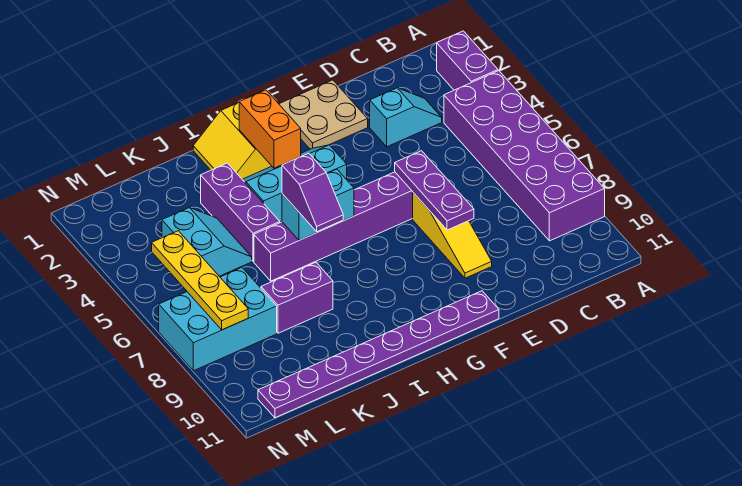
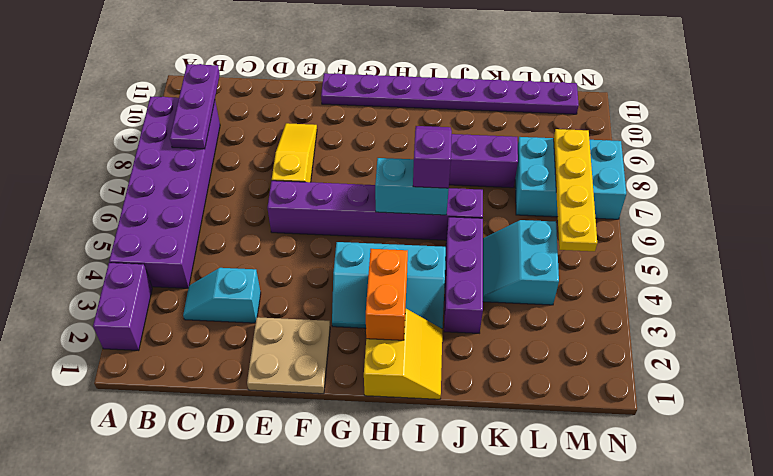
purple plate E6:E8 level 2 -> purple plate B8:B10 level 2

